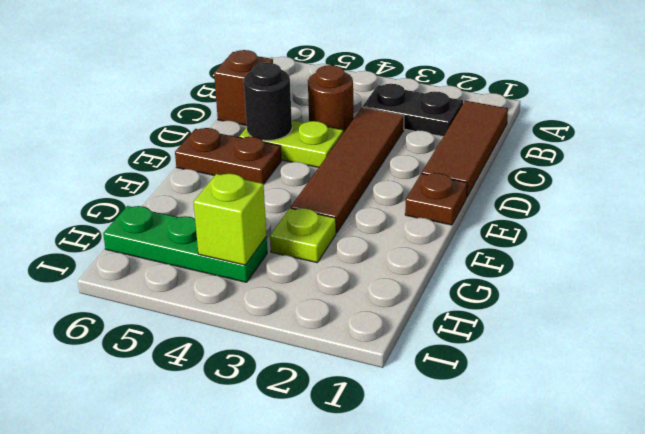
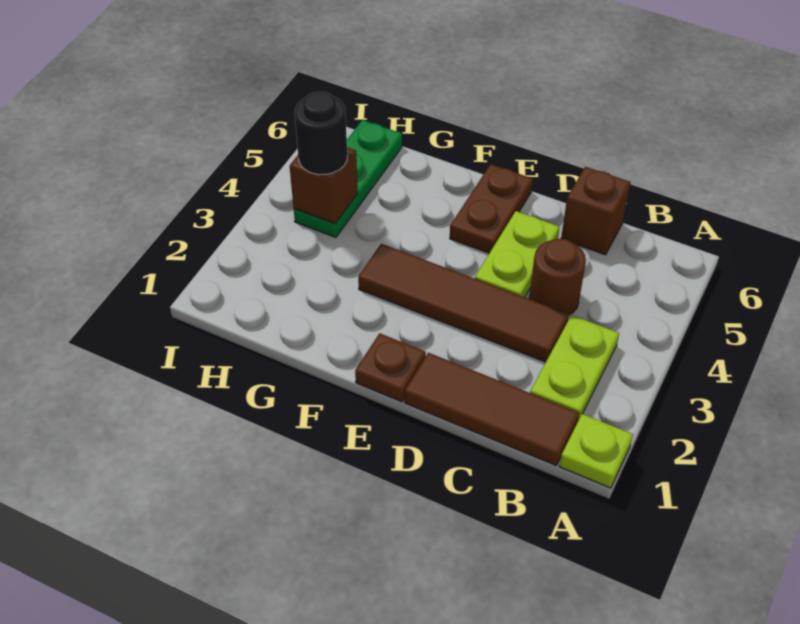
black plate B2:B3 level 1 -> lime plate B2:B3 level 1
black round brick D5 level 2 -> black round brick H4 level 3
lime plate G3 level 1 -> lime plate A1 level 1
lime brick H4 level 2 -> brown brick H4 level 2

